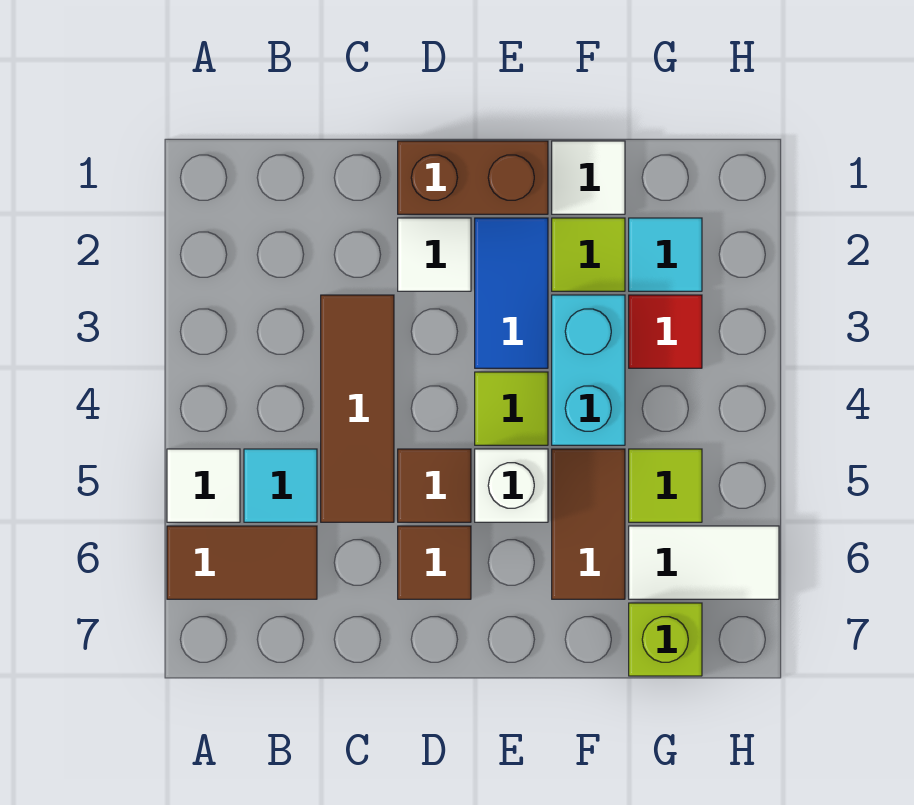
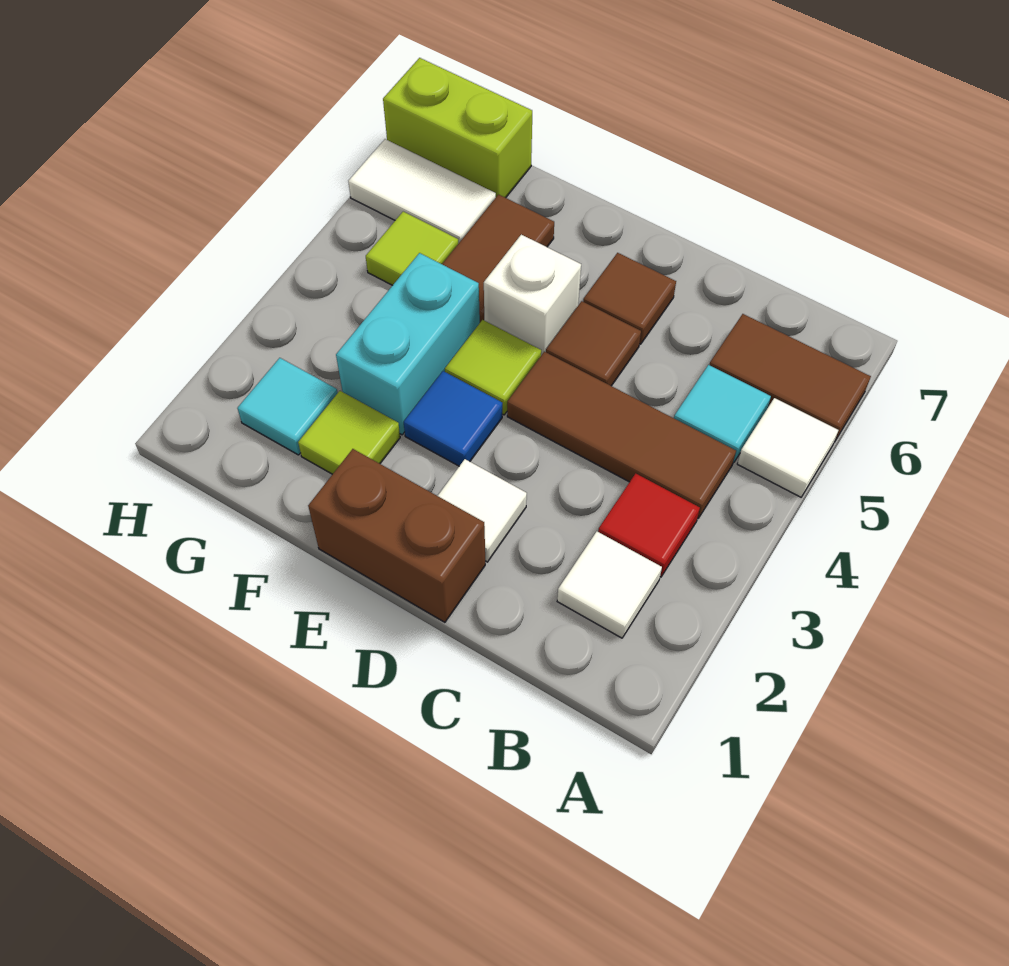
brown tile C3:C5 level 1 -> brown tile B4:D4 level 1
blue tile E2:E3 level 1 -> blue tile E3 level 1
white tile F1 level 1 -> white tile B2 level 1
red tile G3 level 1 -> red tile B3 level 1
lime brick G7 level 1 -> lime brick G7:H7 level 1

